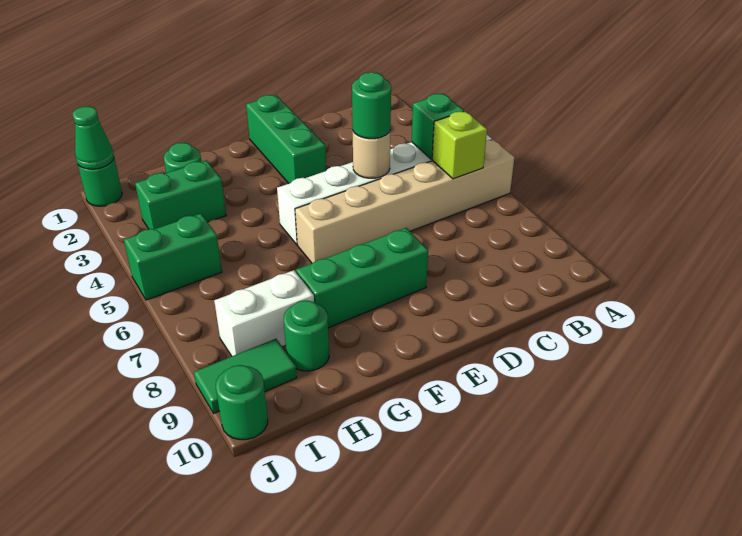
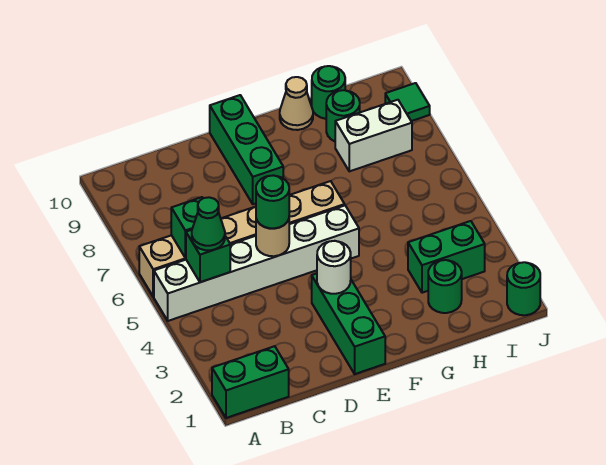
lime brick B6 level 2 -> green brick B6 level 2
none -> white round brick E3 level 2
green brick E8:G8 level 1 -> green brick E8:E10 level 1
none -> tan cone G10 level 1
green brick I5:J5 level 1 -> green brick A1:B1 level 1
green tile I9:J9 level 1 -> green tile J9 level 1
green cone J1 level 2 -> green cone B5 level 3
green round brick J10 level 1 -> green round brick H10 level 1

